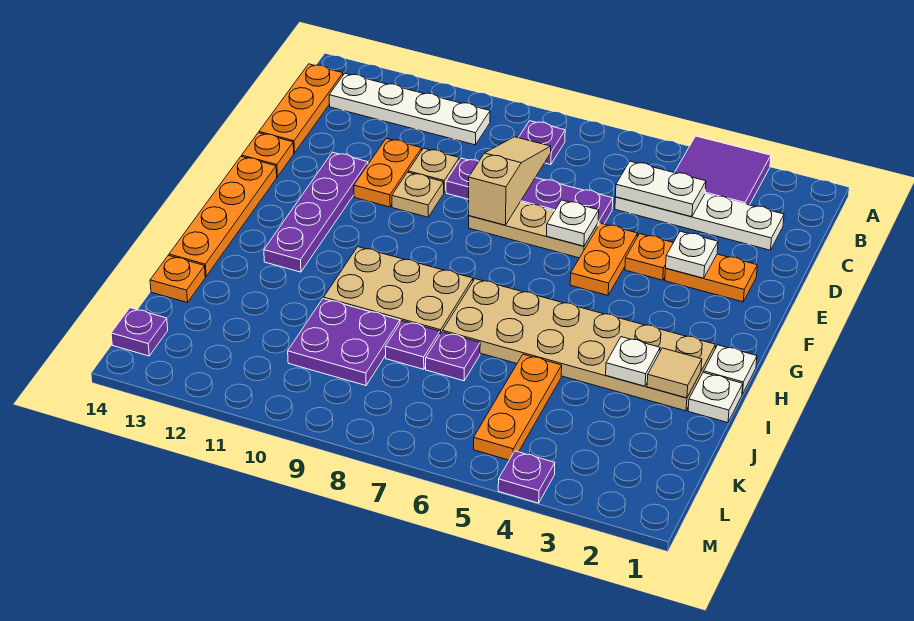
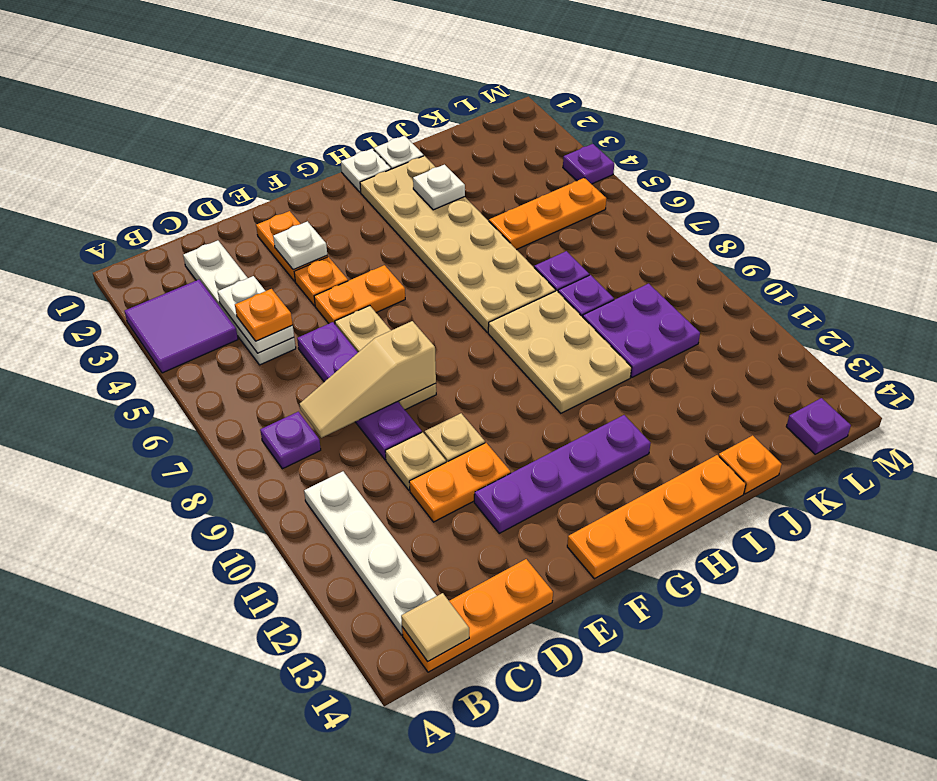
white plate E6 level 2 -> none
orange plate E14 level 1 -> orange plate C5 level 3
tan tile I2 level 2 -> tan tile B14 level 2

